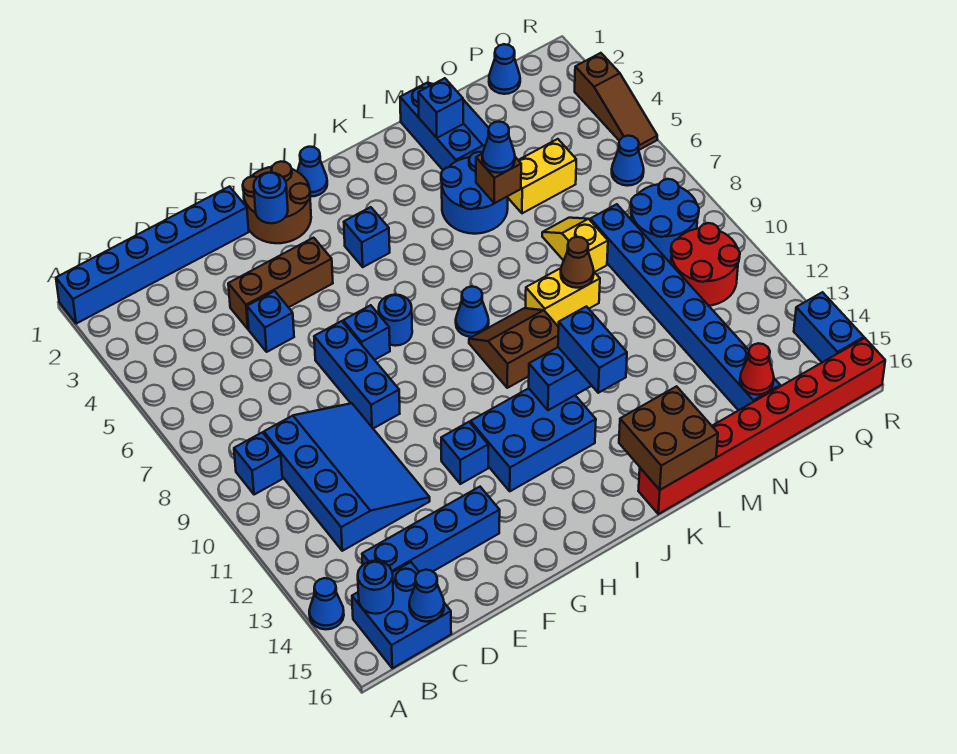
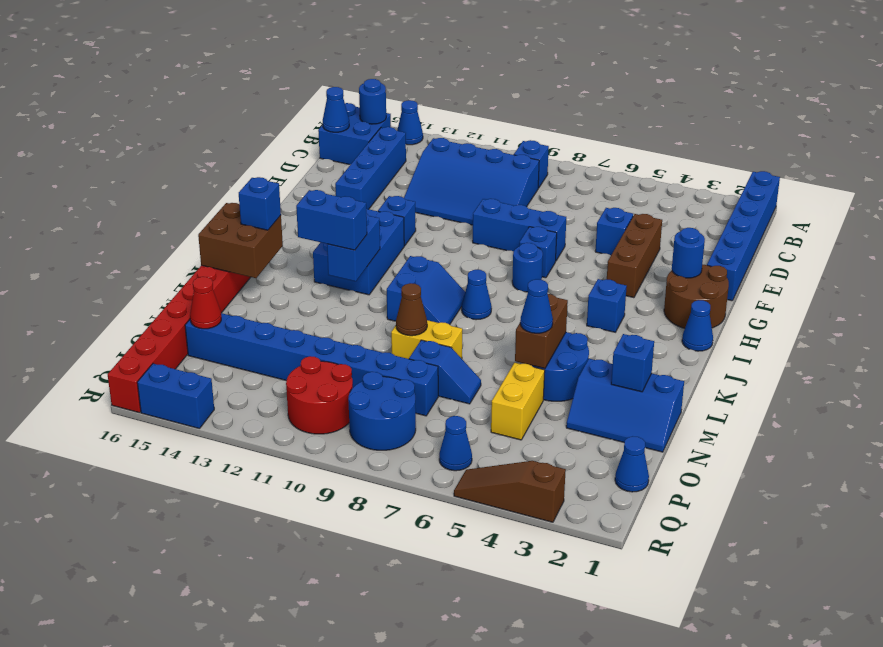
brown slope J9:K10 level 1 top 10 -> blue slope J9:K10 level 1 top 10
none -> blue brick K15 level 3
yellow brick L9:M9 level 1 -> yellow brick M8:M9 level 1
brown brick M5 level 2 -> brown brick L5:M5 level 2
yellow slope N7:N8 level 1 top 8 -> blue slope N7:N8 level 1 top 8

